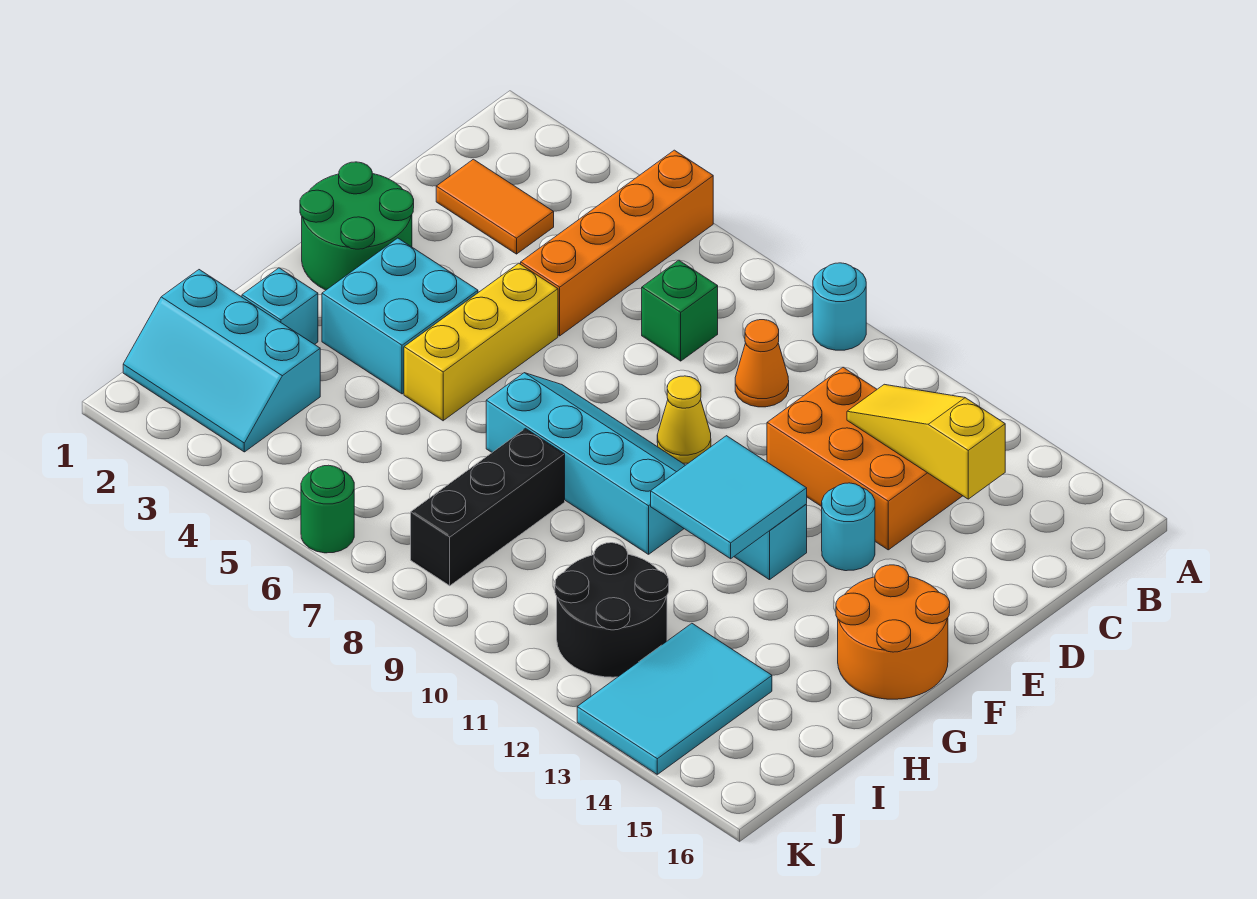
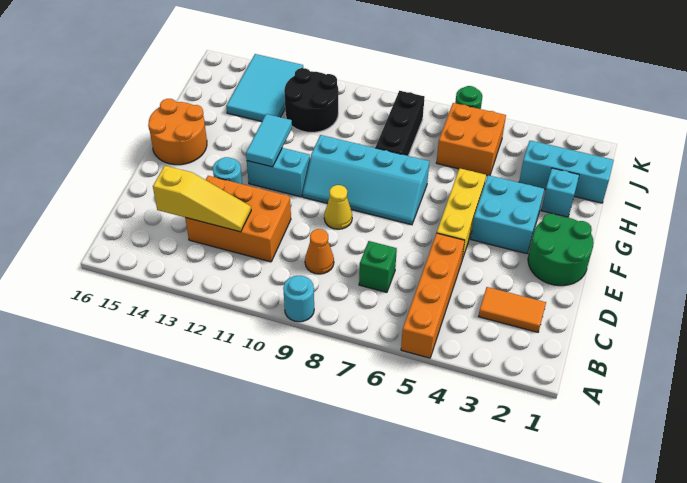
cyan tile F11:G12 level 2 -> cyan tile F12:G12 level 2
none -> orange brick I5:J6 level 1

